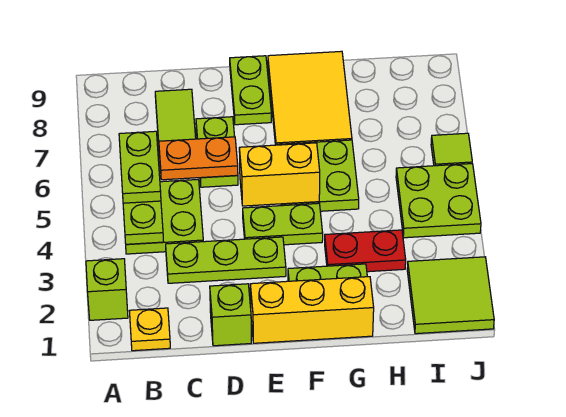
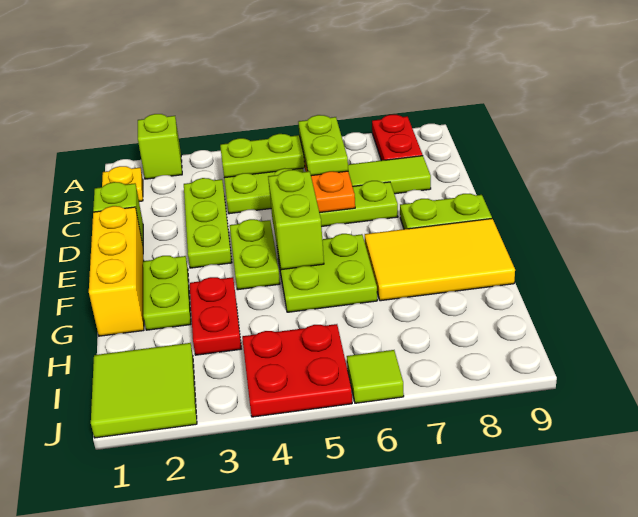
none -> red plate A8:B8 level 1
lime plate B5:B6 level 3 -> lime plate B6:C6 level 3
yellow brick E5:F5 level 2 -> lime brick E5:F5 level 2
lime plate I4:J5 level 1 -> red plate I4:J5 level 1

